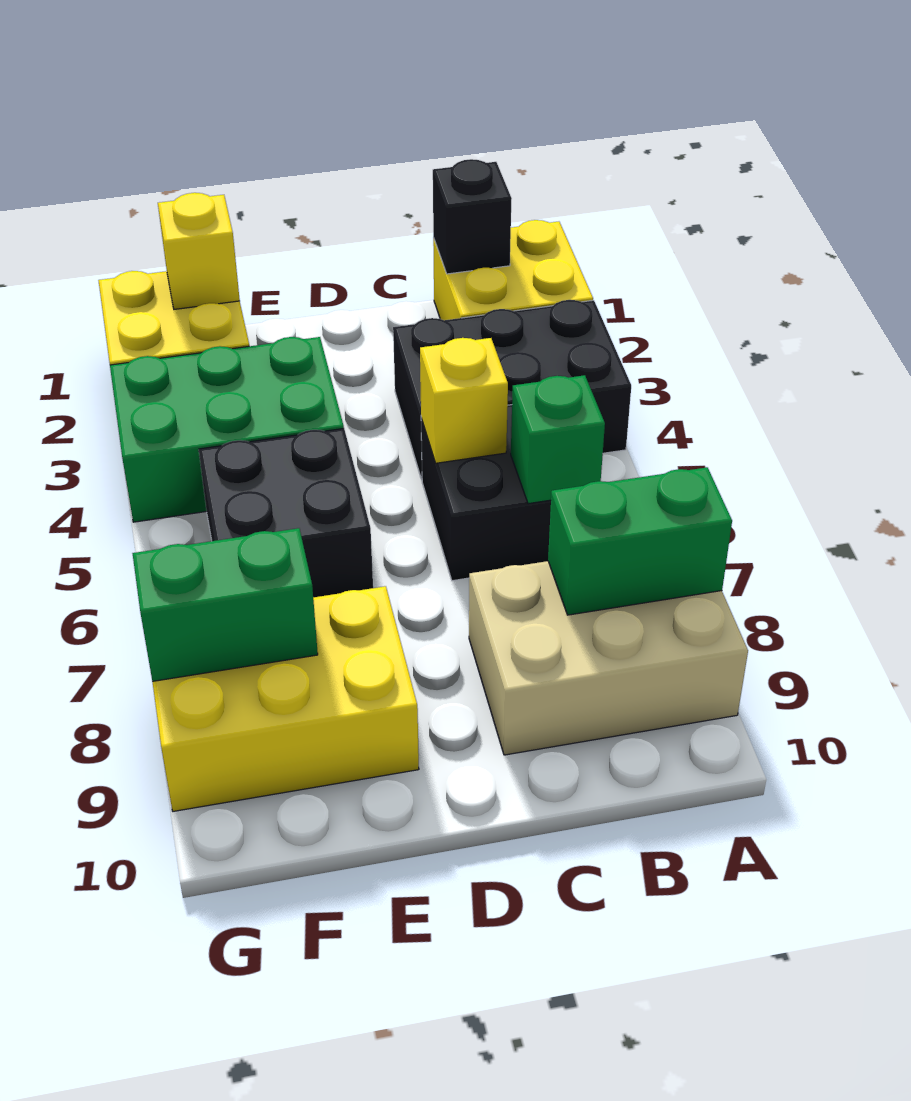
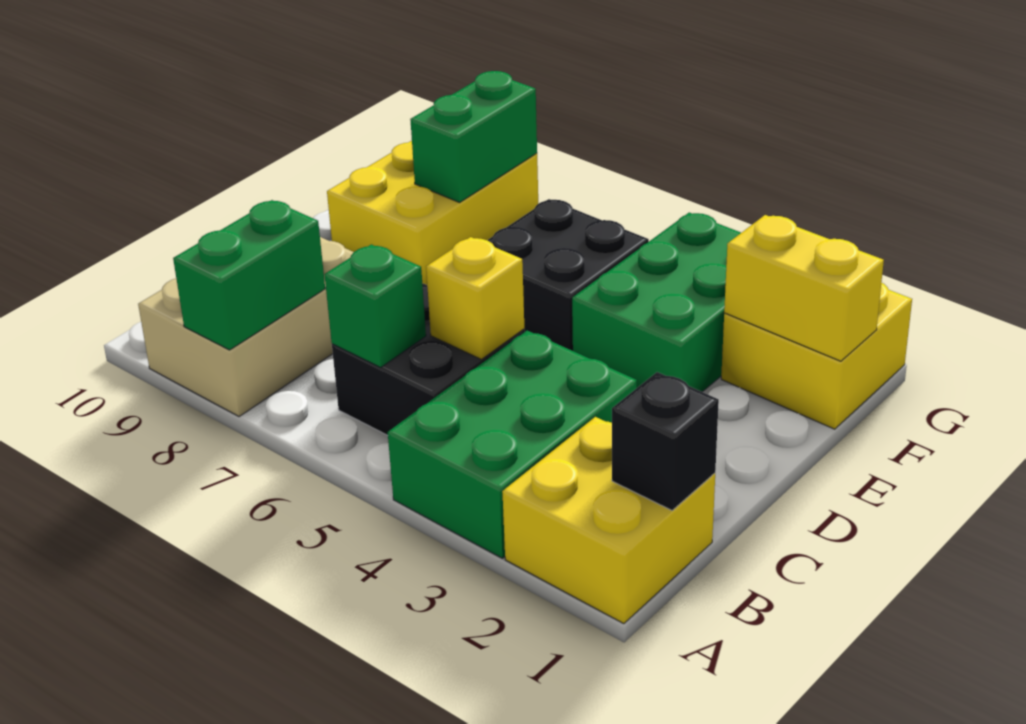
black brick A3:C4 level 1 -> green brick A3:C4 level 1
yellow brick F1 level 2 -> yellow brick F1:F2 level 2

